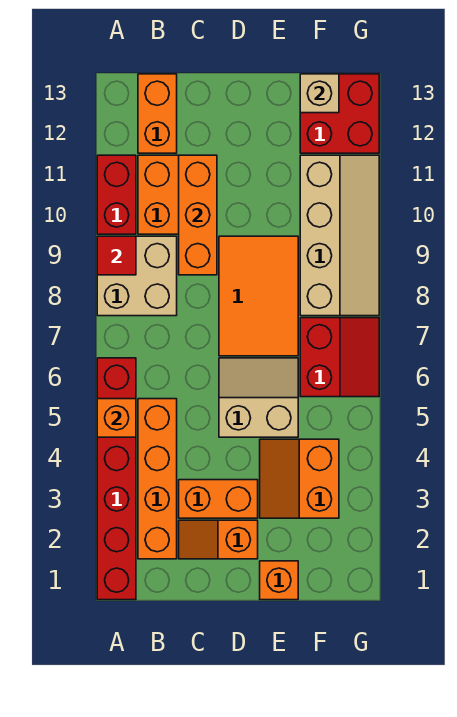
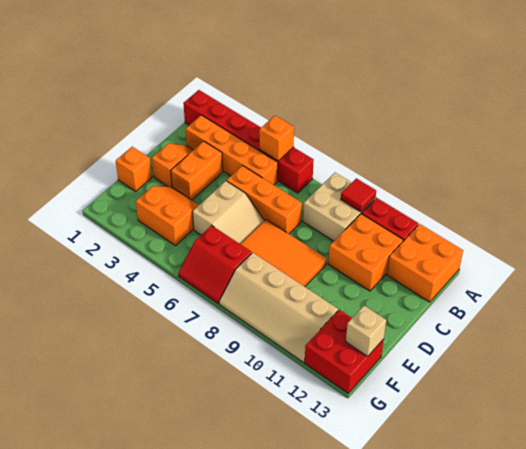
orange brick B12:B13 level 1 -> orange brick A12:B13 level 1
orange brick C9:C11 level 2 -> orange brick C5:C7 level 1

